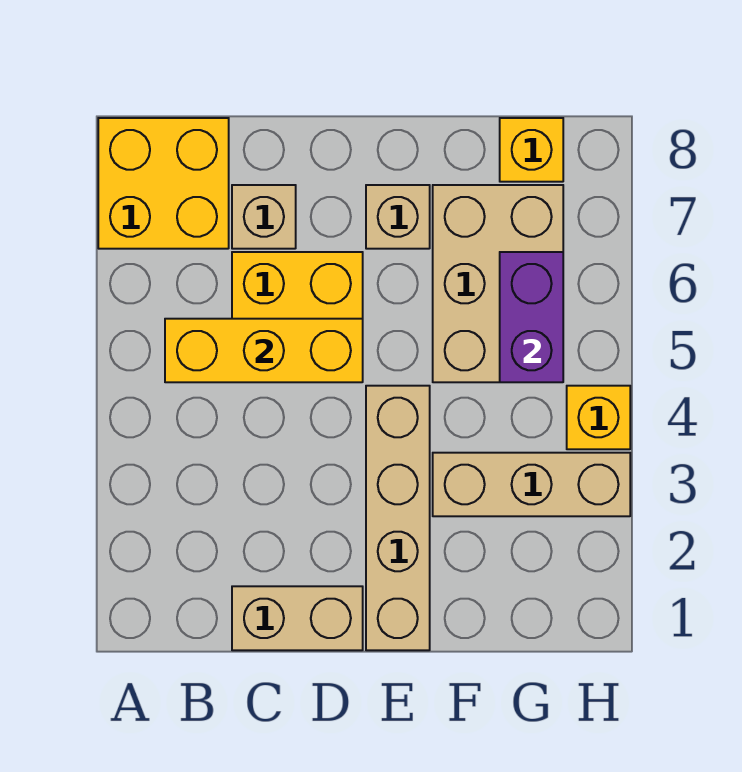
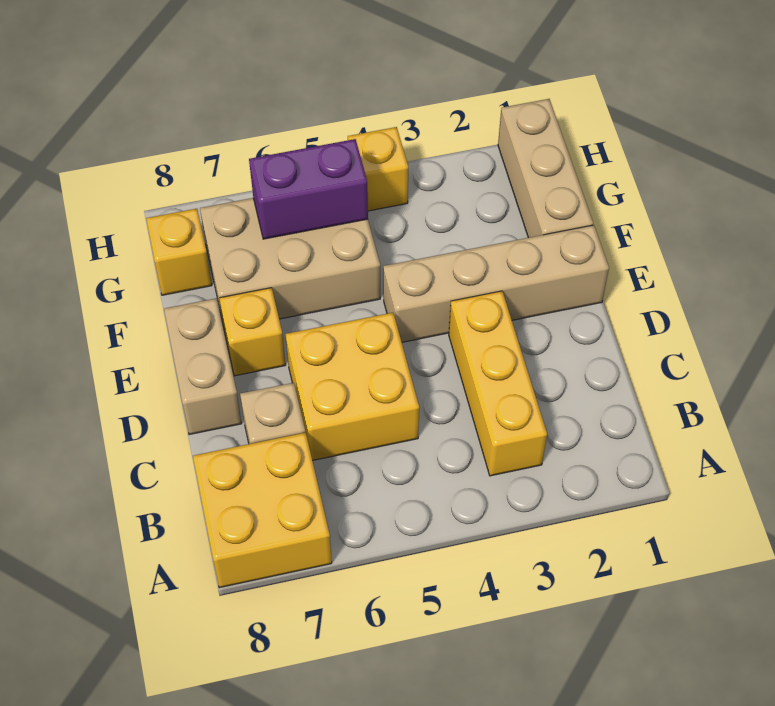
yellow brick B5:D5 level 2 -> yellow brick B3:D3 level 1
tan brick C1:D1 level 1 -> tan brick D8:E8 level 1
tan brick E7 level 1 -> yellow brick E7 level 1
tan brick F3:H3 level 1 -> tan brick F1:H1 level 1

